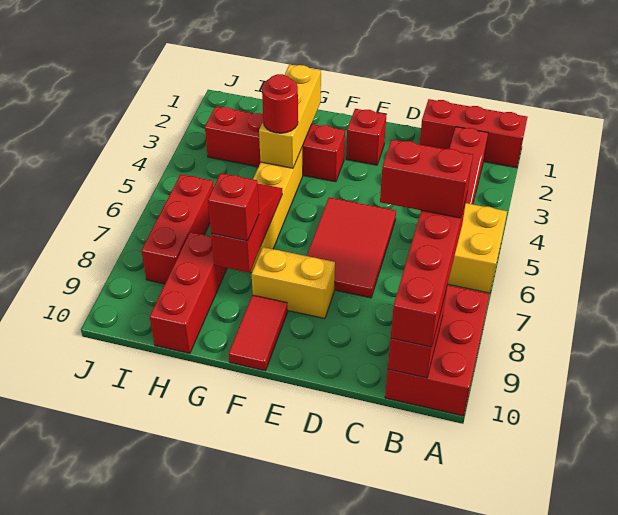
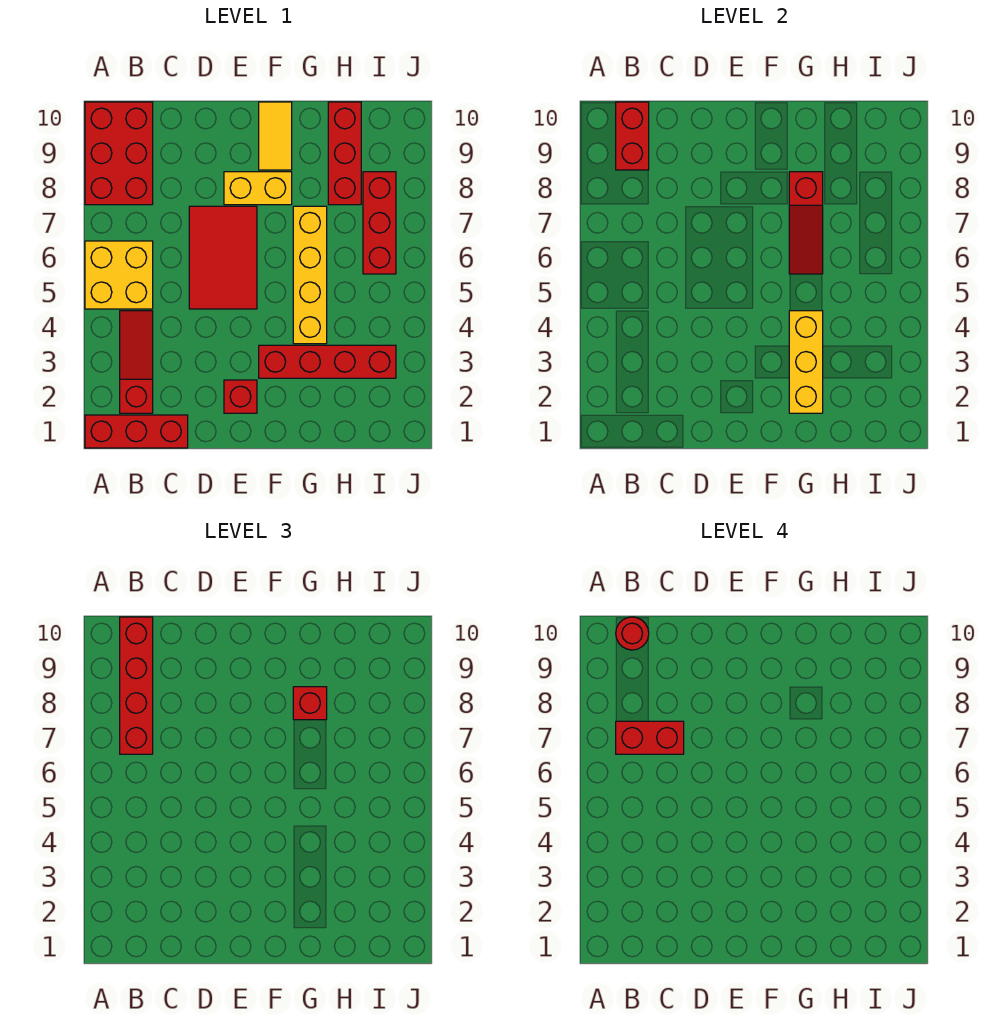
red tile F9:F10 level 1 -> yellow tile F9:F10 level 1
red round brick G4 level 3 -> red round brick B10 level 4

